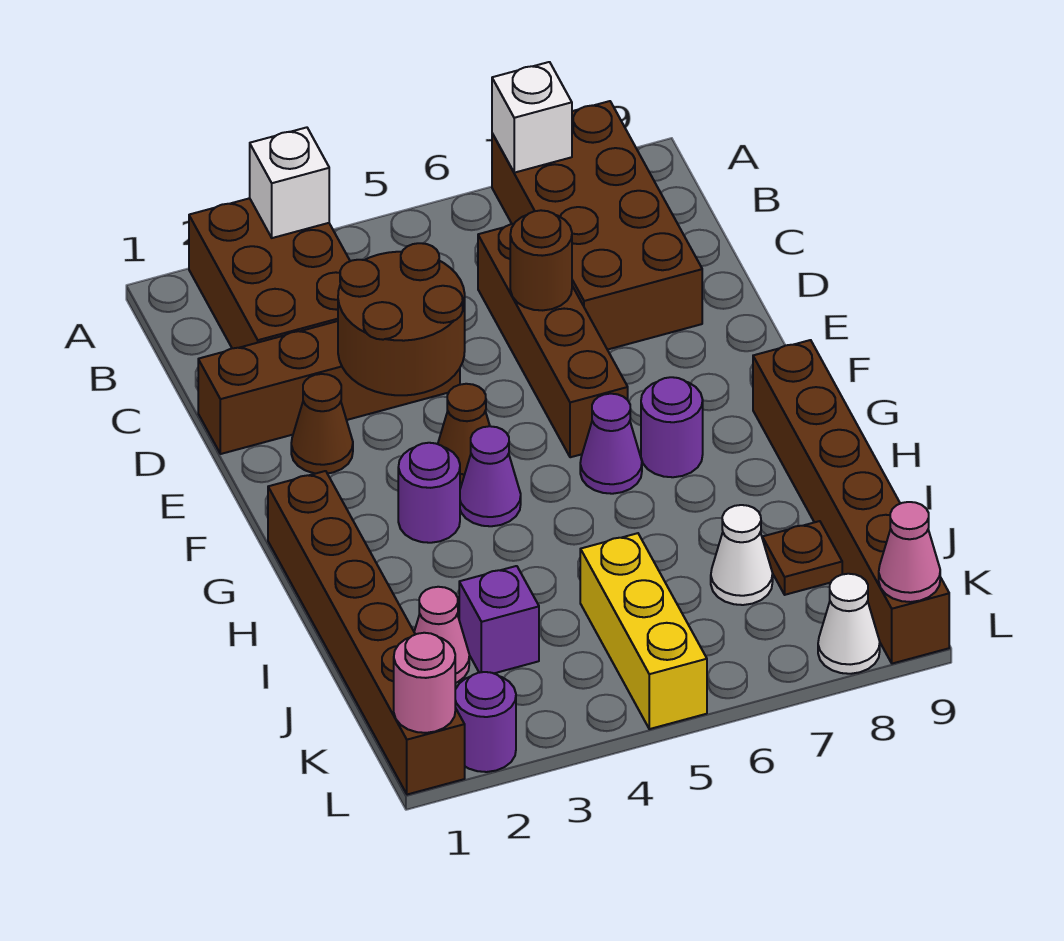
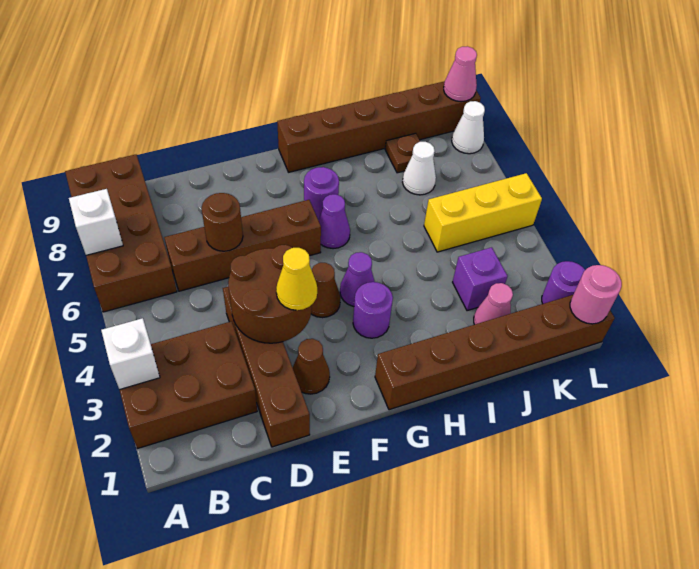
brown brick A7:D8 level 1 -> brown brick A6:B9 level 1
none -> yellow cone E3 level 3

